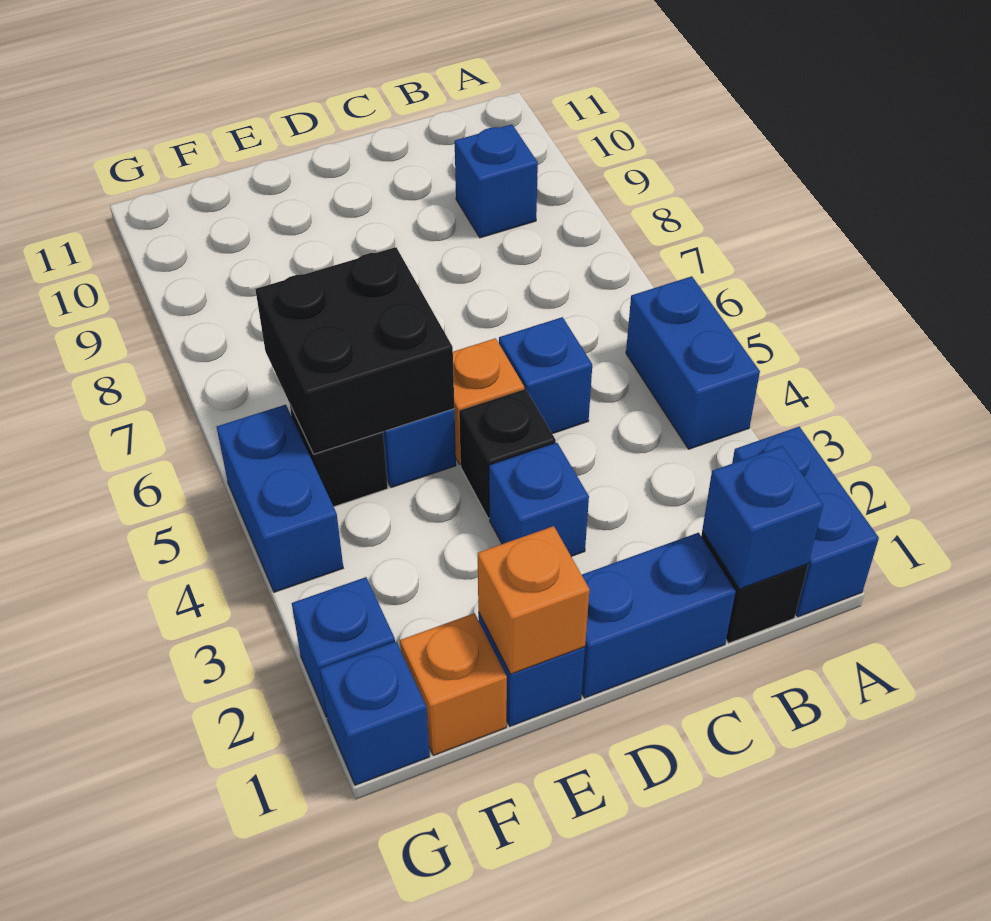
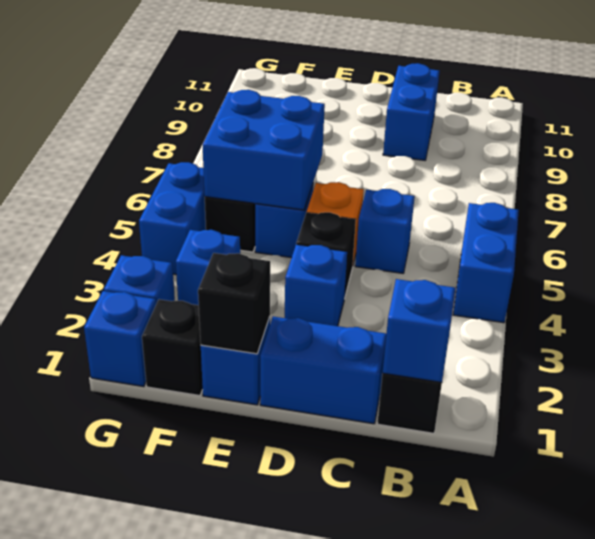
blue brick A1:A2 level 1 -> blue brick C9:C10 level 1
blue brick B9 level 1 -> blue brick F3 level 1
orange brick E1 level 2 -> black brick E1 level 2
black brick E5:F6 level 2 -> blue brick E5:F6 level 2
orange brick F1 level 1 -> black brick F1 level 1

